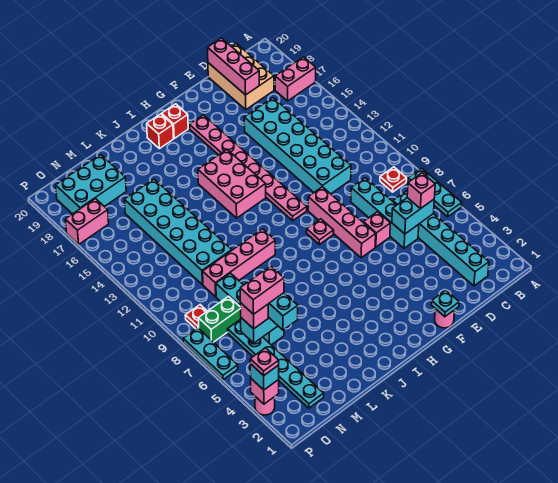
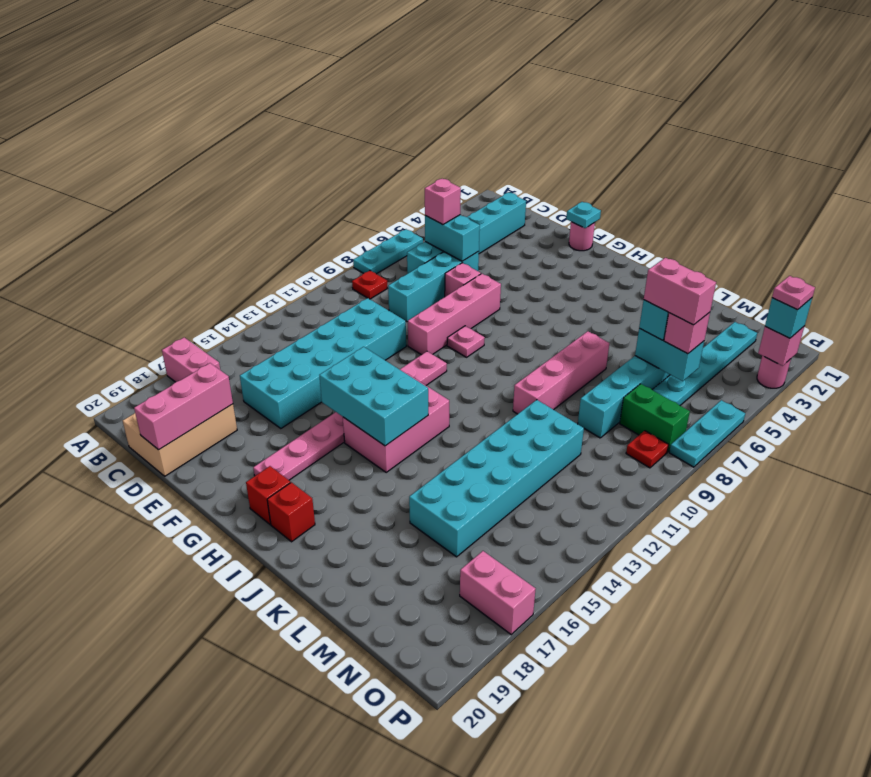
pink brick J10:M10 level 1 -> pink brick K7:K10 level 1
cyan brick M18:O19 level 1 -> cyan brick G14:I15 level 2

